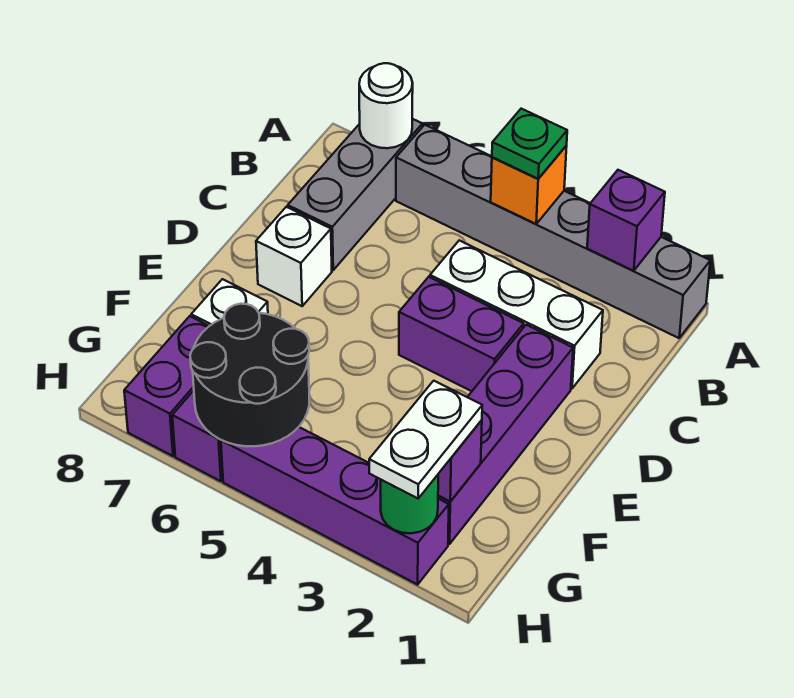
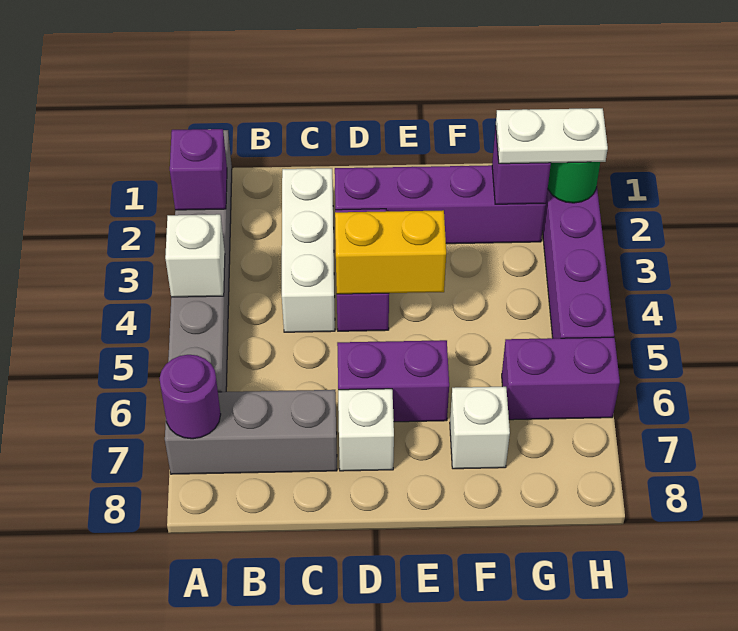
orange brick A4 level 2 -> white brick A4 level 2
green plate A4 level 3 -> none
white round brick A7 level 2 -> purple round brick A7 level 2
none -> yellow brick D4:E4 level 2
black round brick G5:H6 level 2 -> none
purple brick G7:H7 level 1 -> purple brick D6:E6 level 1

